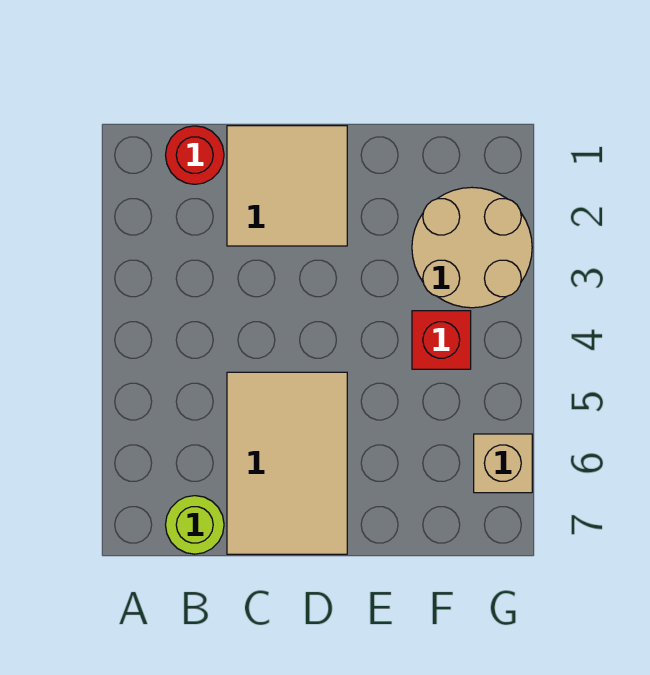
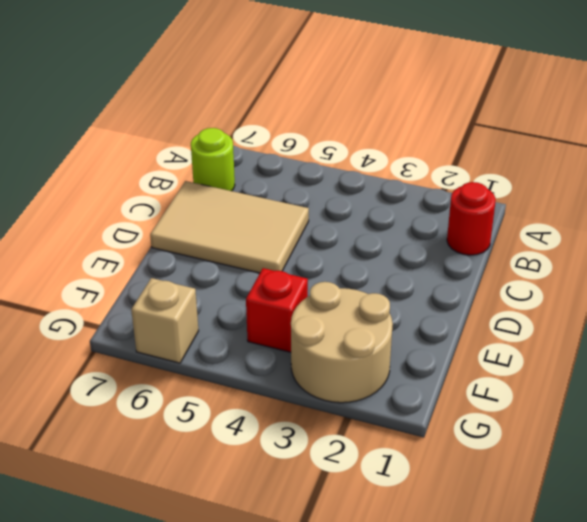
tan tile C1:D2 level 1 -> none

